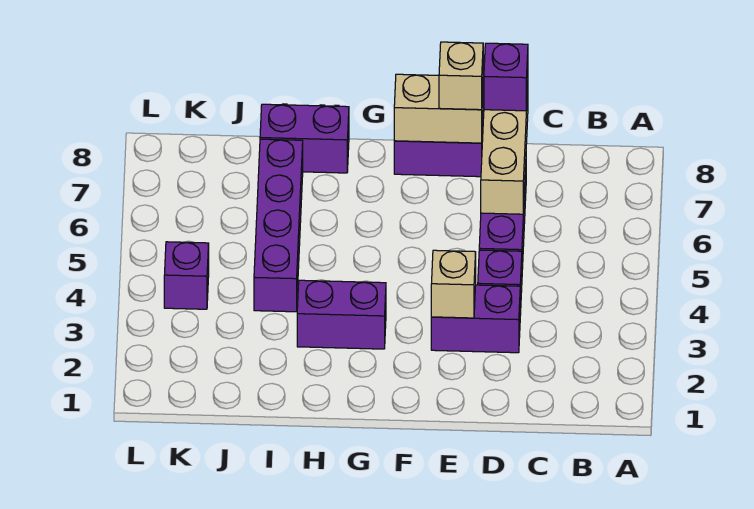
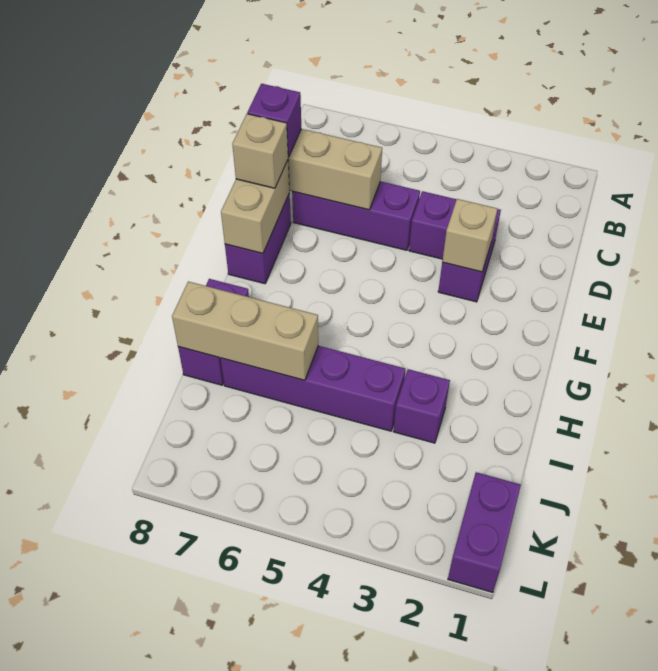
purple brick G3:H3 level 1 -> purple brick K1:L1 level 1
none -> tan brick I6:I8 level 2
purple brick K4 level 1 -> purple brick I3 level 1

